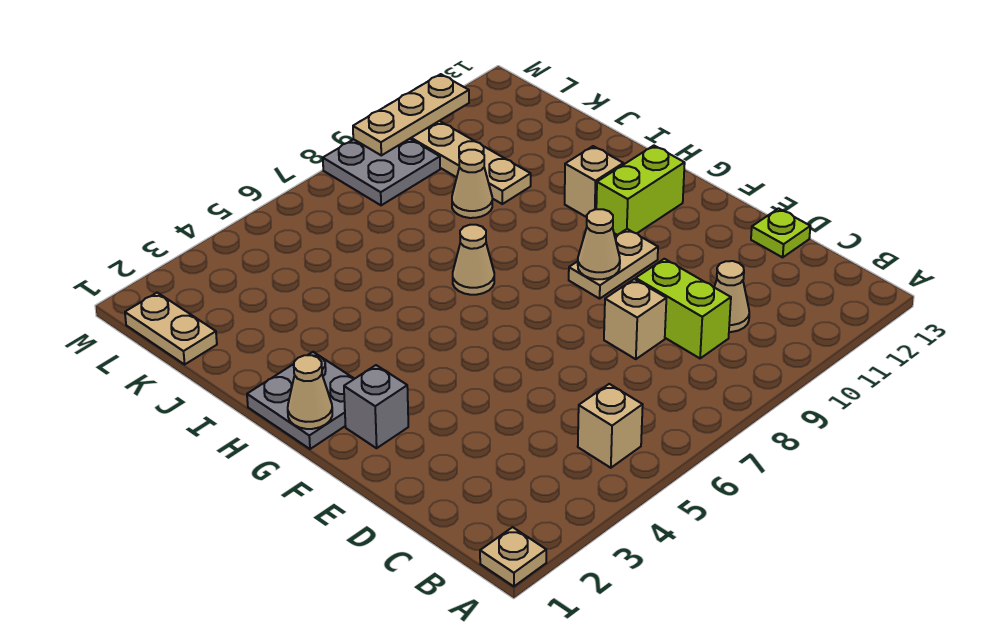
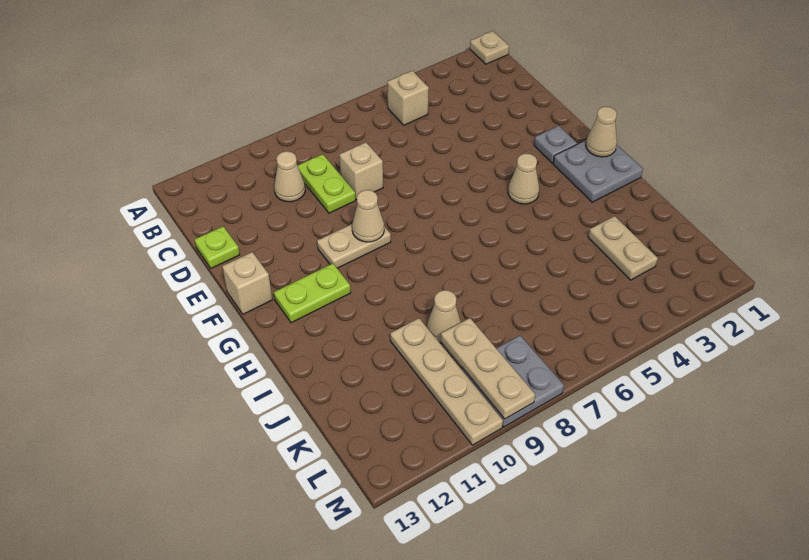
lime brick C9:D9 level 1 -> lime plate C9:D9 level 1
grey brick F2 level 1 -> grey plate F2 level 1
lime brick G11:G12 level 1 -> lime plate G11:G12 level 1
tan cone H7 level 1 -> tan cone G4 level 1
tan brick H11 level 1 -> tan brick F13 level 1
tan plate K1:L1 level 1 -> tan plate J3:K3 level 1
tan plate M9:M11 level 2 -> tan plate K9:M9 level 2

